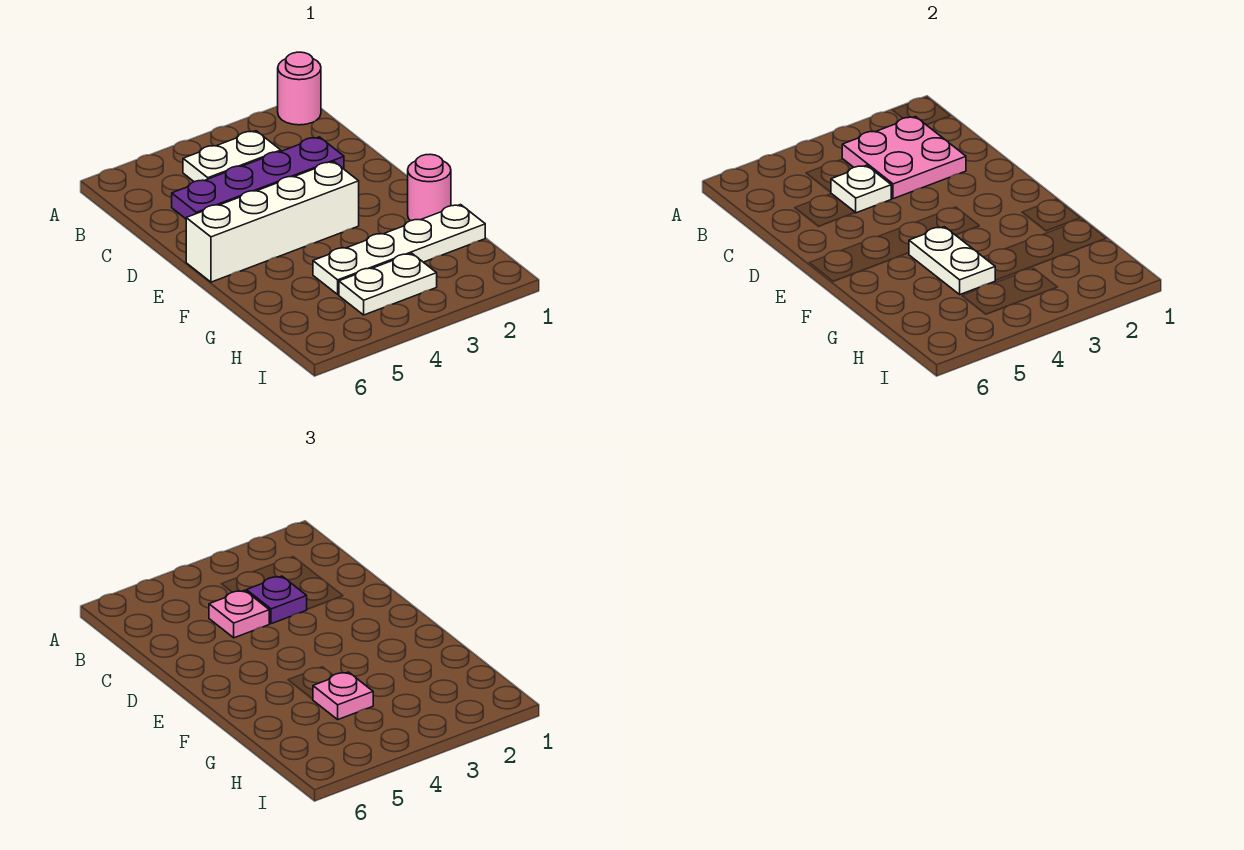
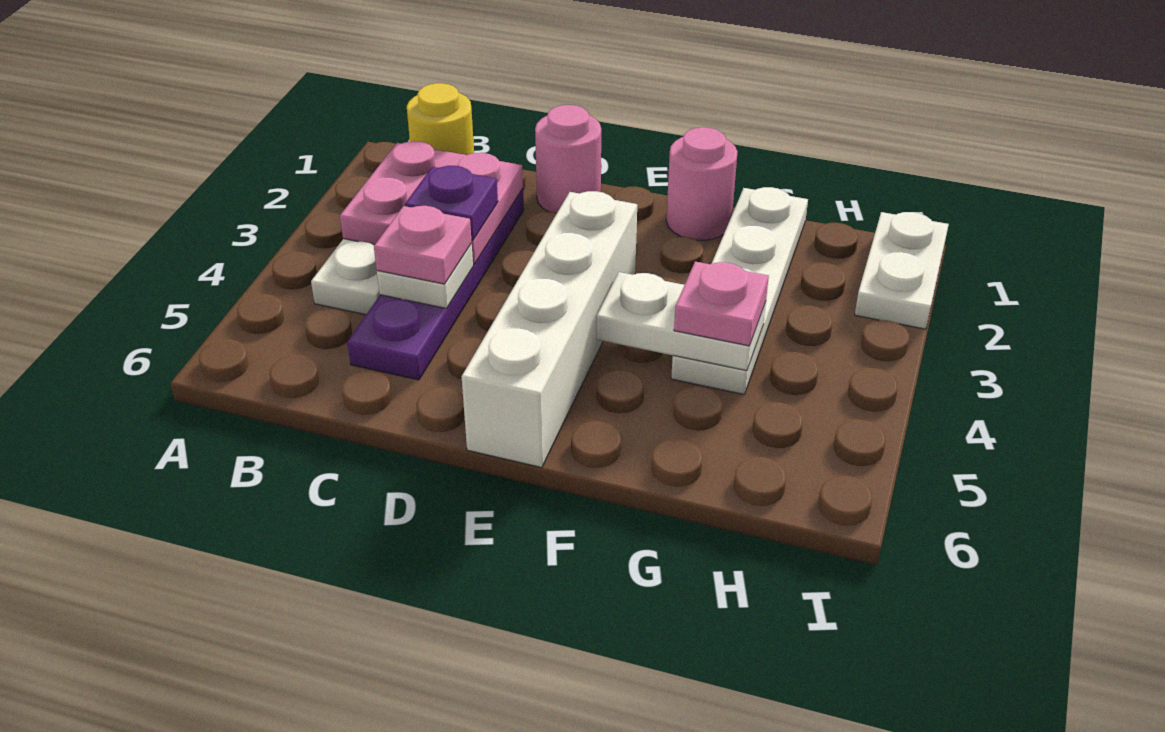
pink round brick A1 level 1 -> pink round brick D1 level 1
none -> yellow round brick B1 level 1
white plate H3:H4 level 1 -> white plate I1:I2 level 1

